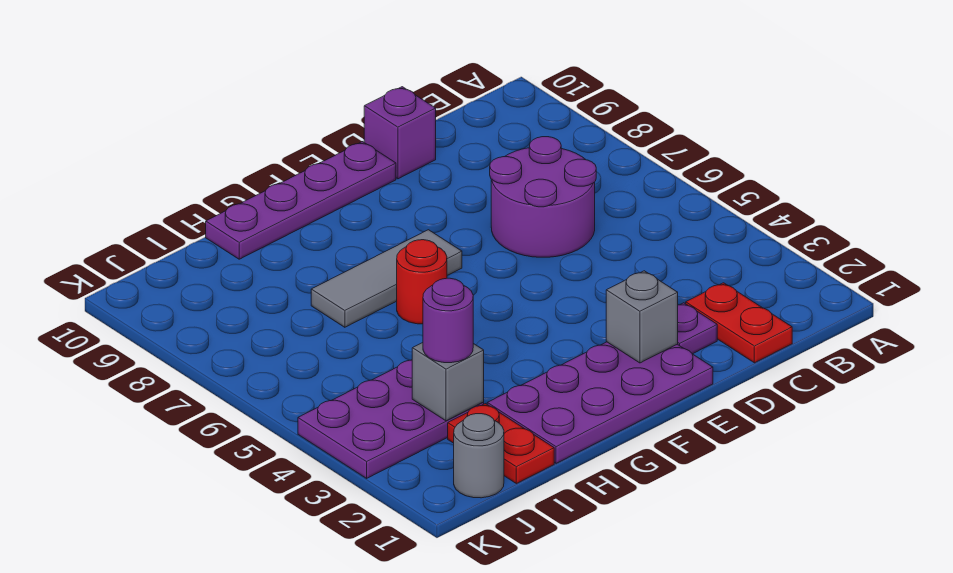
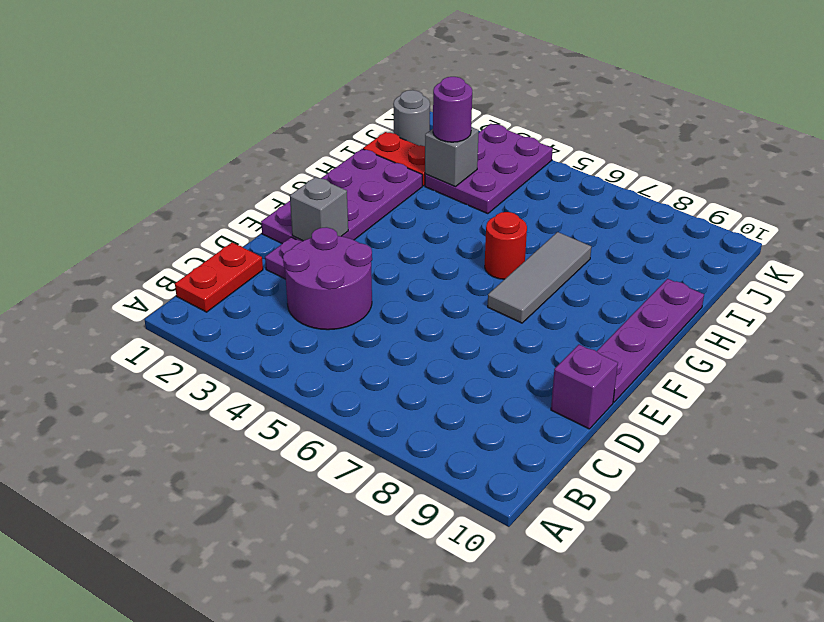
red plate C1:C2 level 1 -> red plate B1:C1 level 1
purple round brick C6:D7 level 1 -> purple round brick C3:D4 level 1

